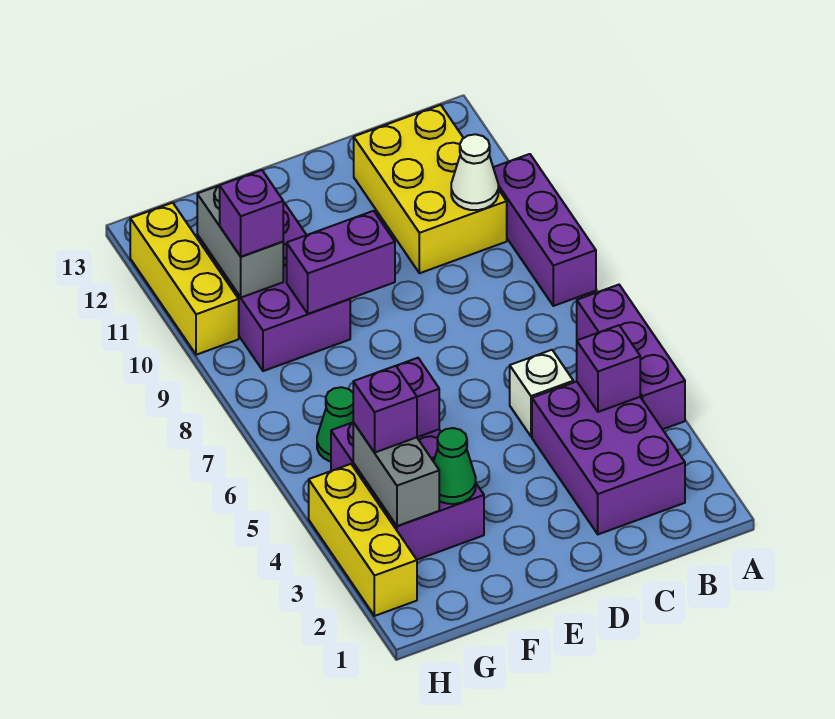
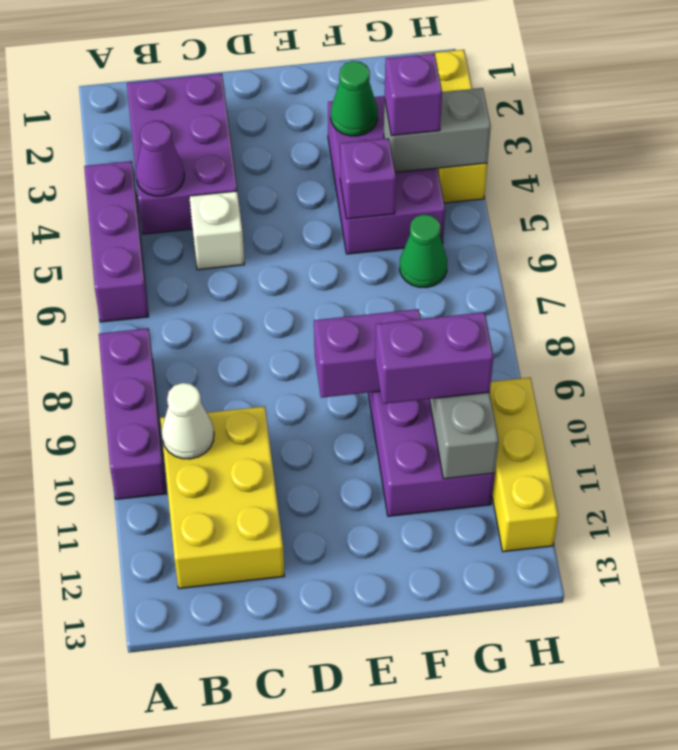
purple brick B4 level 2 -> purple cone B4 level 2
grey brick G3:G4 level 2 -> grey brick G4:H4 level 2
purple brick G10 level 3 -> purple brick F10:G10 level 3

